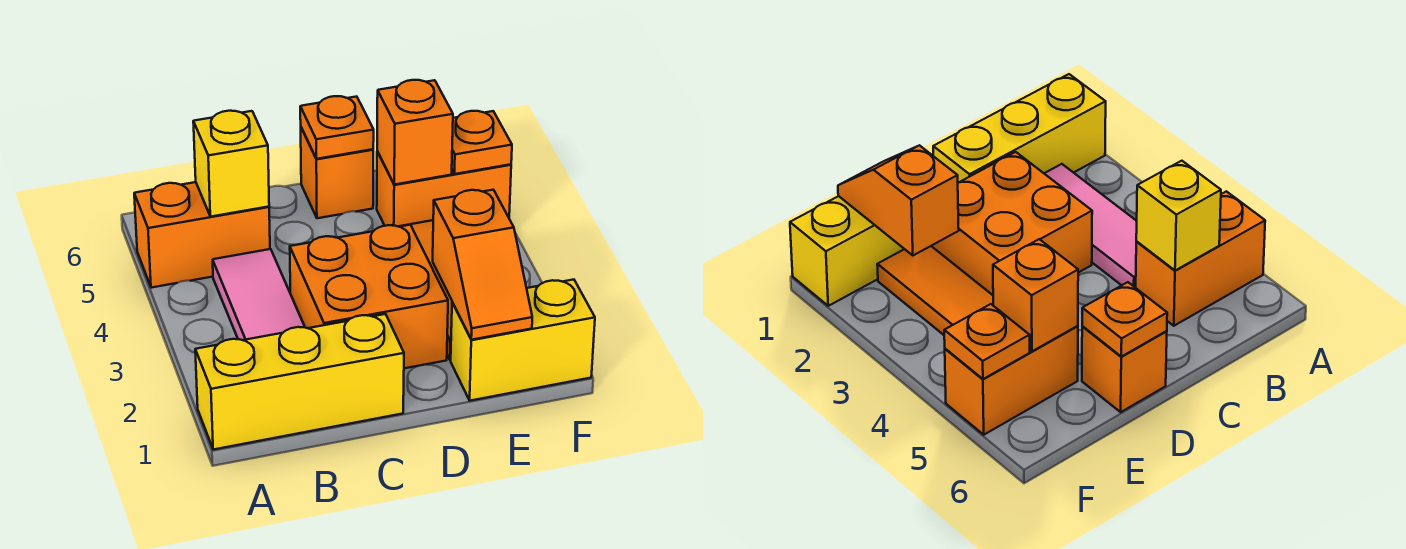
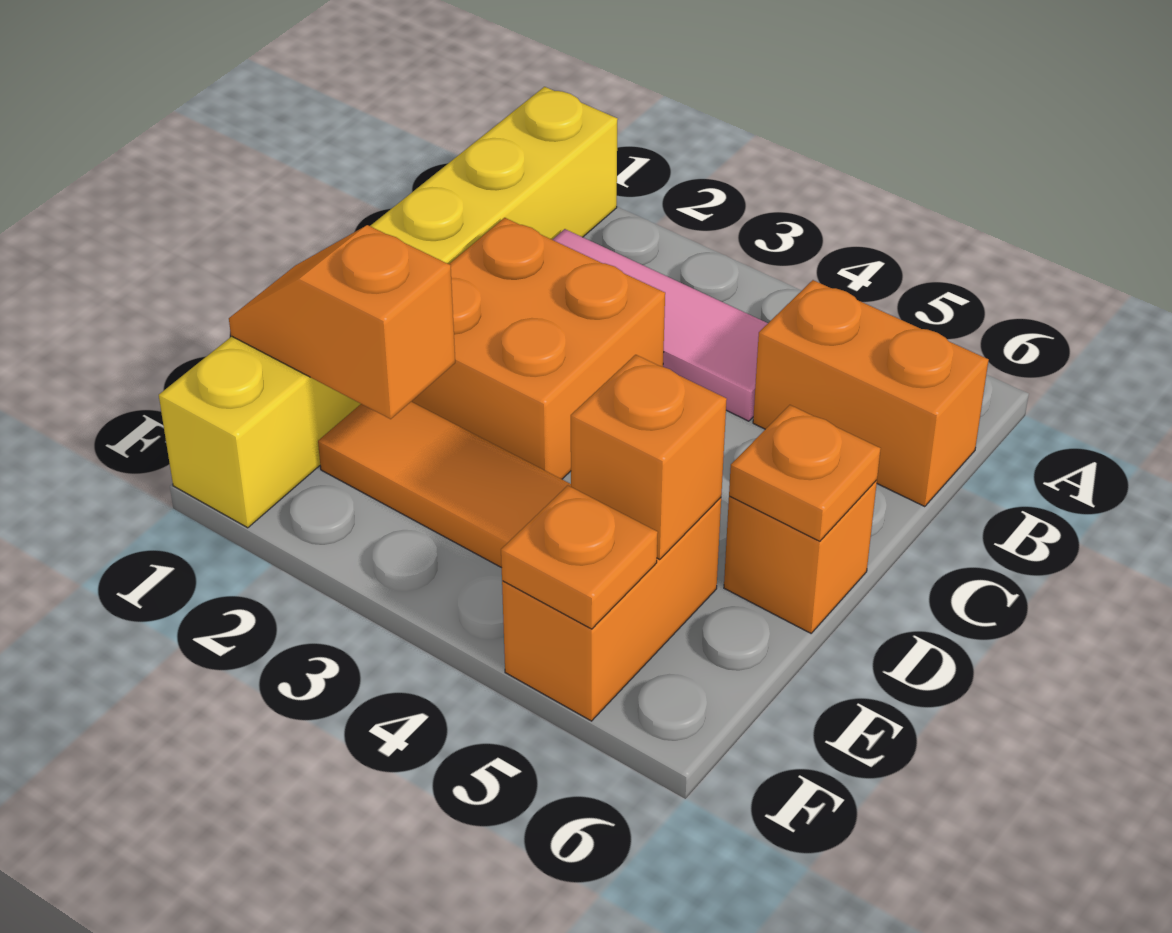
orange brick A5:B5 level 1 -> orange brick B5:B6 level 1
yellow brick B5 level 2 -> none

